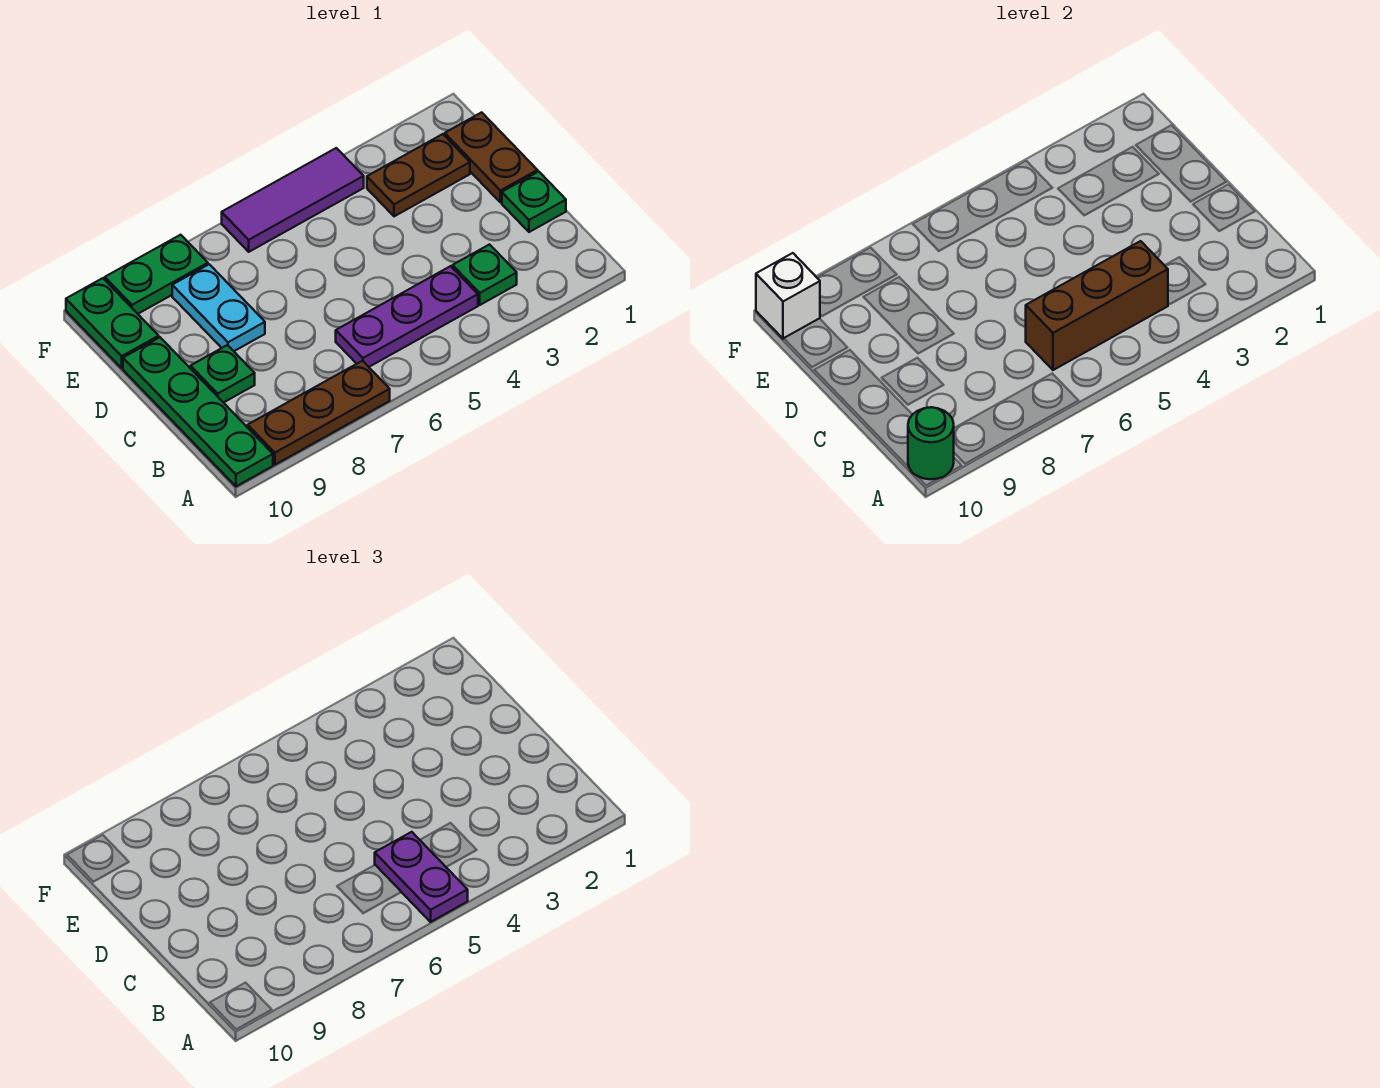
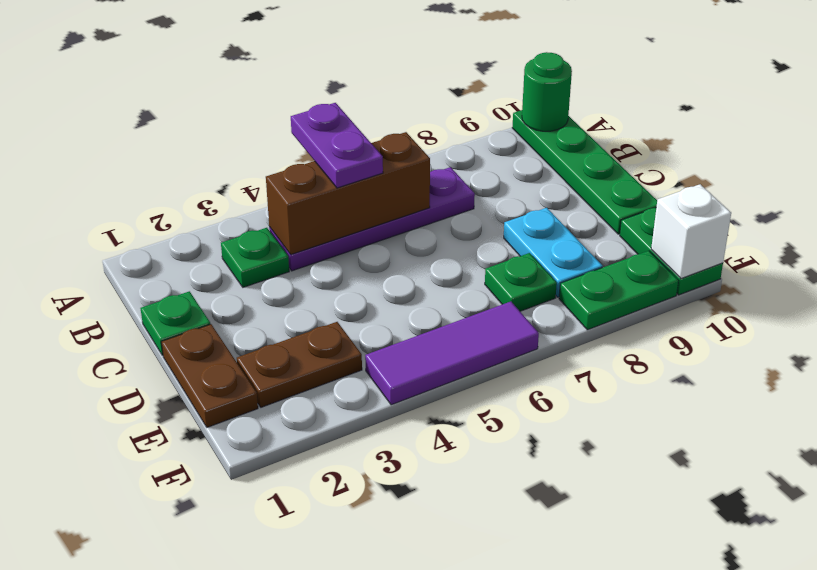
brown plate A7:A9 level 1 -> none
purple plate B4:B6 level 1 -> purple plate B4:B7 level 1
green plate C9 level 1 -> green plate E7 level 1

